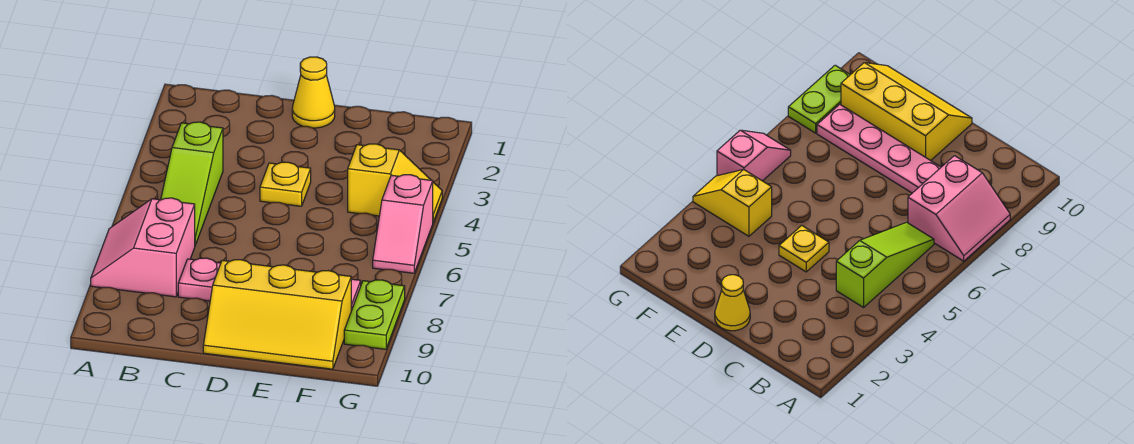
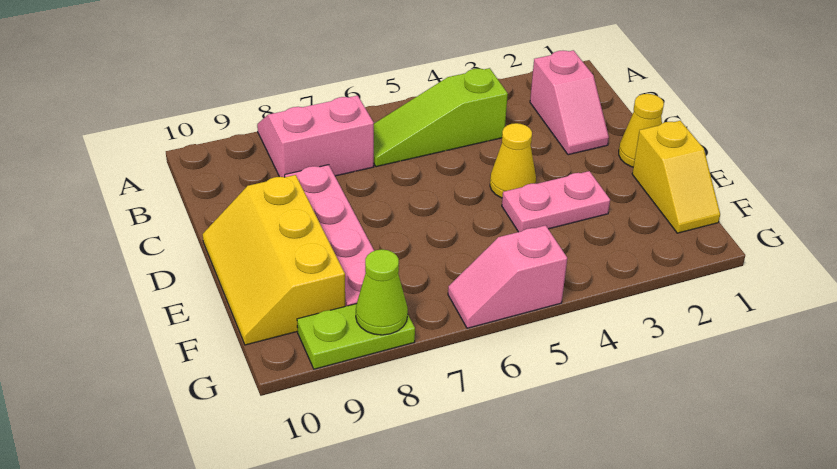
none -> pink slope B2:C2 level 1 top B
yellow plate D4 level 1 -> yellow cone D4 level 1
none -> pink plate E3:E4 level 1
yellow slope F4:G4 level 1 top F -> yellow slope E1:F1 level 1 top E
none -> lime cone G8 level 2

